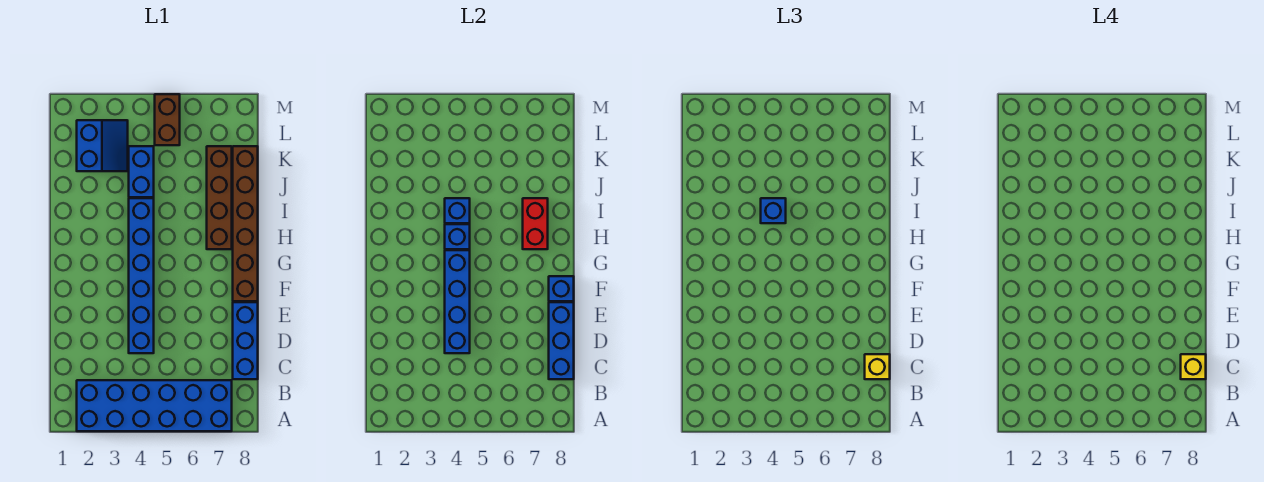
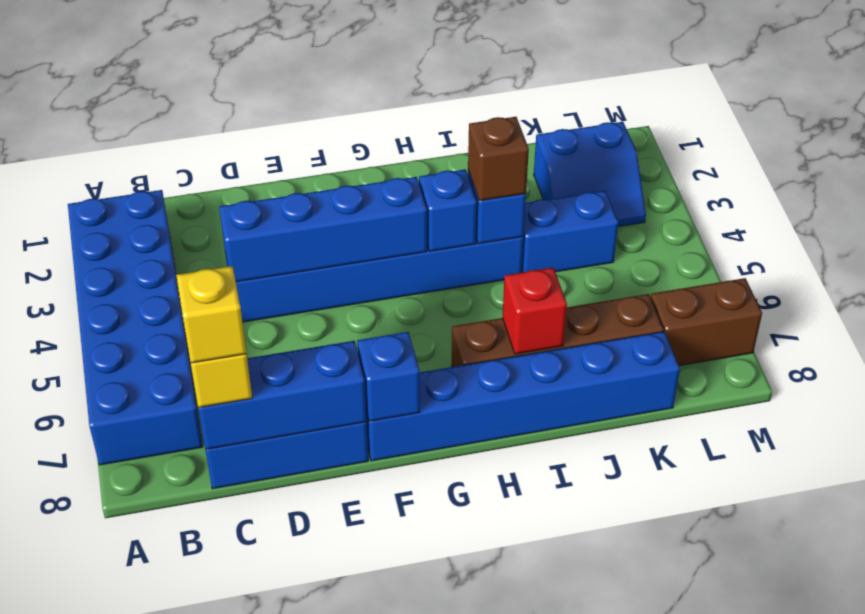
brown brick F8:K8 level 1 -> blue brick F8:K8 level 1
red brick H7:I7 level 2 -> red brick I7 level 2
blue brick I4 level 3 -> brown brick I4 level 3
brown brick L5:M5 level 1 -> brown brick L7:M7 level 1

